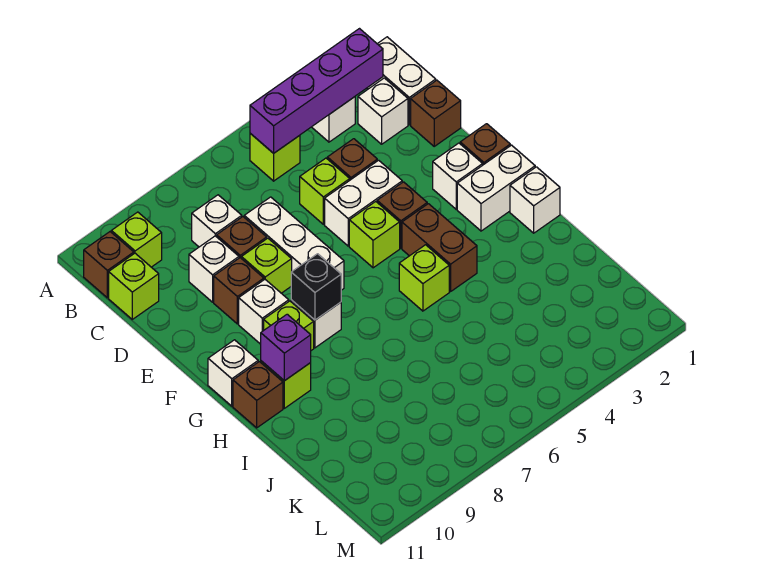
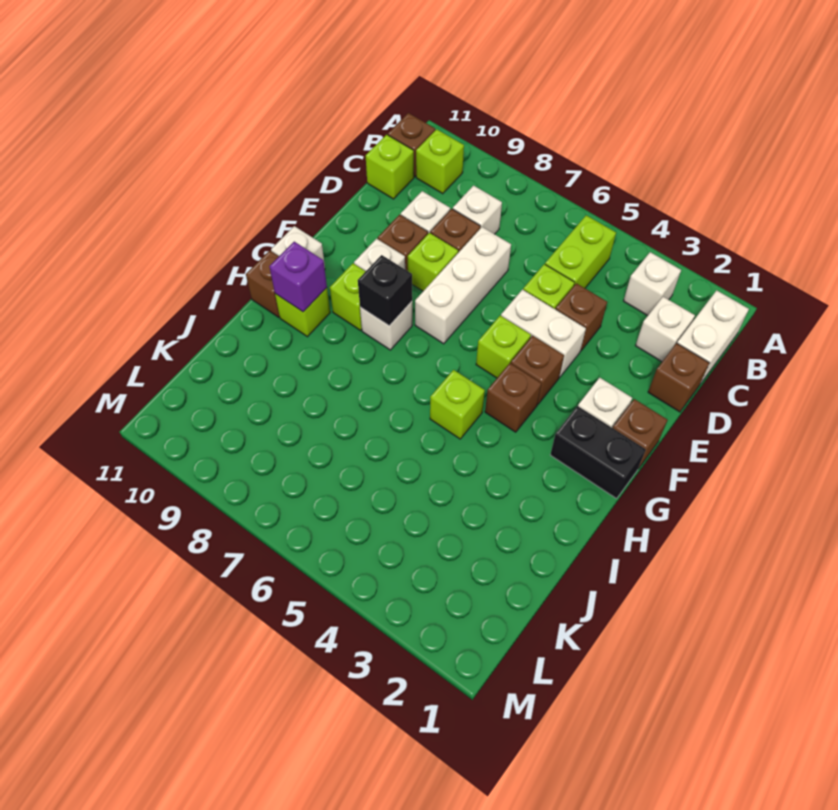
purple brick B2:B5 level 2 -> none
lime brick B5 level 1 -> lime brick B5:C5 level 1
white brick G1:G2 level 1 -> black brick G1:G2 level 1
brown brick G4:H4 level 1 -> brown brick G4 level 1
white brick H1 level 1 -> none

